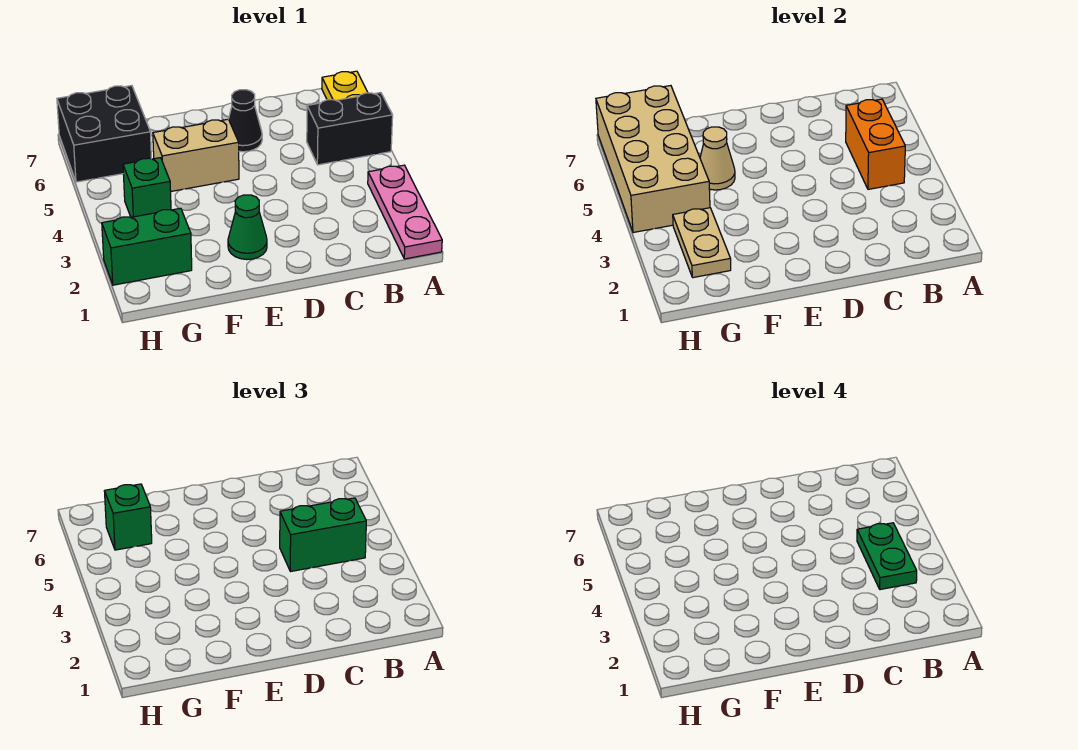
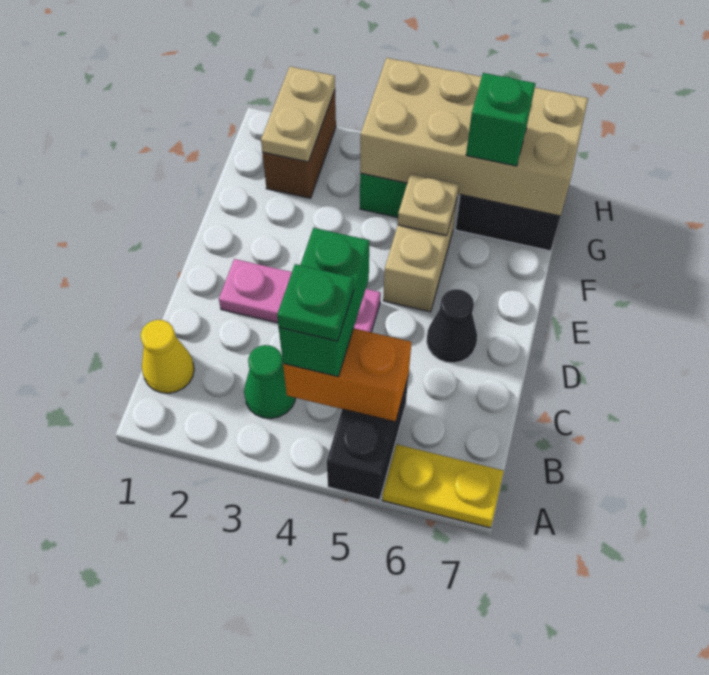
pink plate A1:A3 level 1 -> pink plate D2:D4 level 1
none -> yellow cone B1 level 1
green plate B3:B4 level 4 -> green plate B4 level 4
green cone E2 level 1 -> green cone B3 level 1
tan cone F5 level 2 -> tan plate F5 level 2
green brick G2:H2 level 1 -> brown brick G2:H2 level 1
tan plate G2:G3 level 2 -> tan plate G2:H2 level 2

